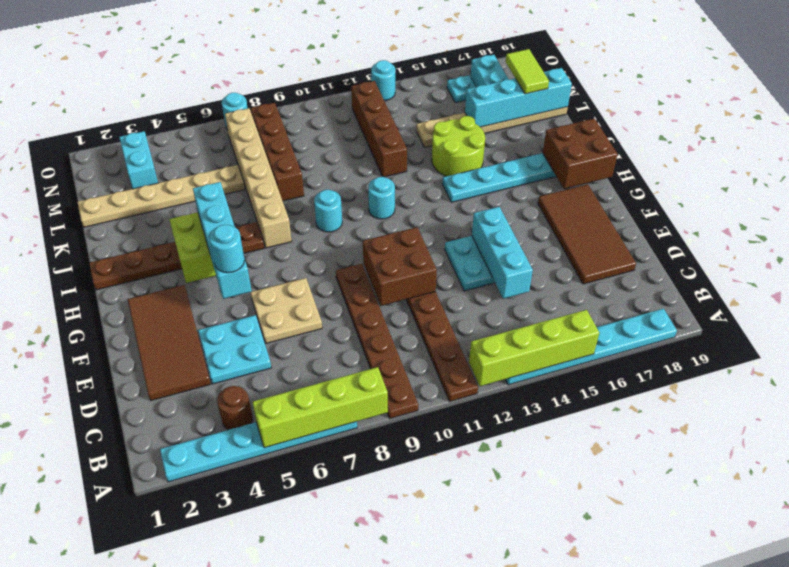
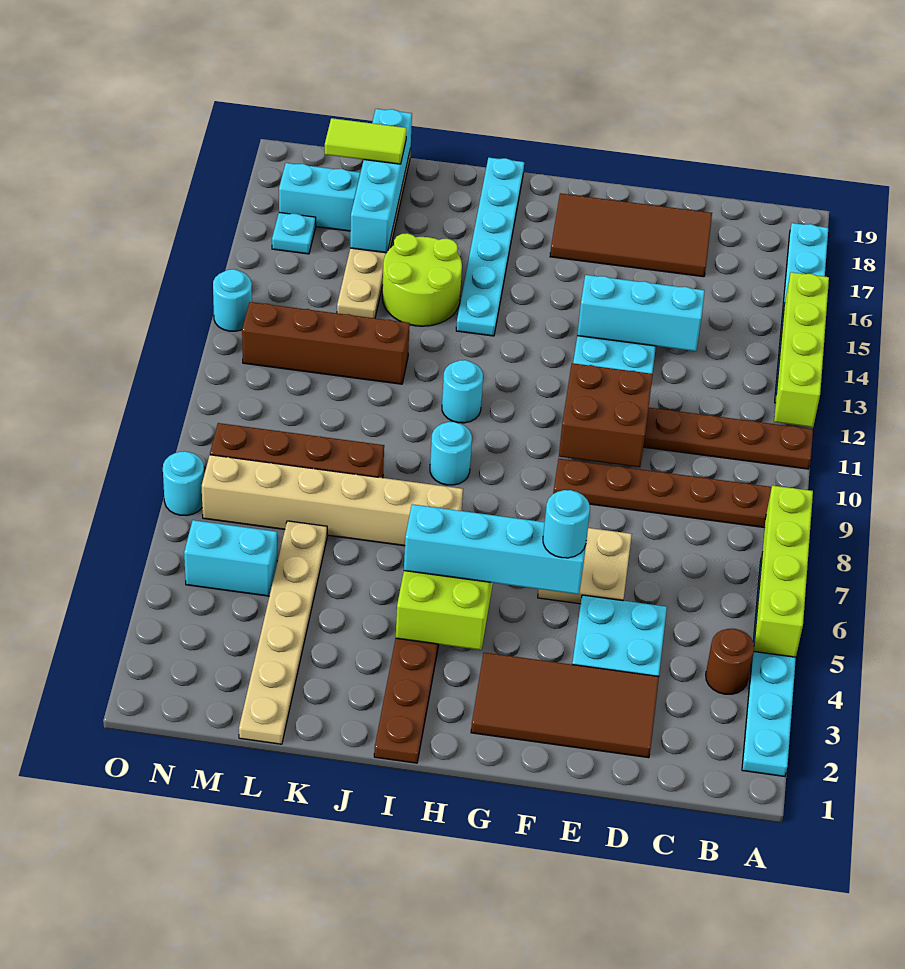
brown brick H18:I19 level 2 -> none
cyan brick M3:N3 level 1 -> cyan brick M5:N5 level 1

